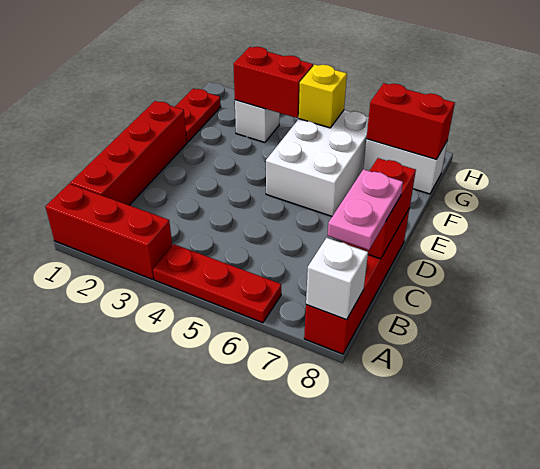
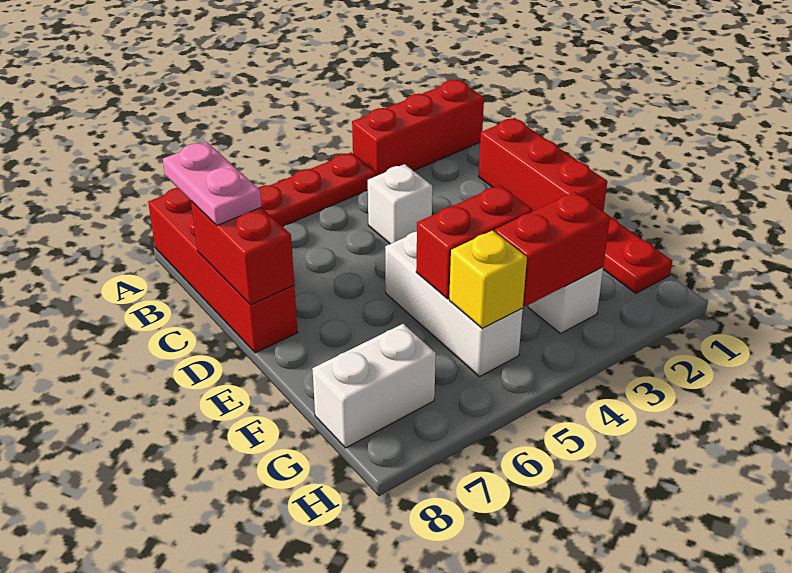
white brick A8 level 2 -> white brick C4 level 1
red brick B1:E1 level 1 -> red brick C1:E1 level 1
white brick E5:G6 level 1 -> white brick E5:G5 level 1
red brick G7:G8 level 2 -> red brick F4:F5 level 2

